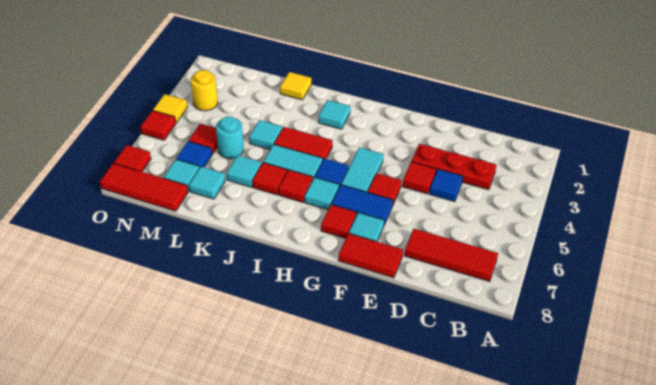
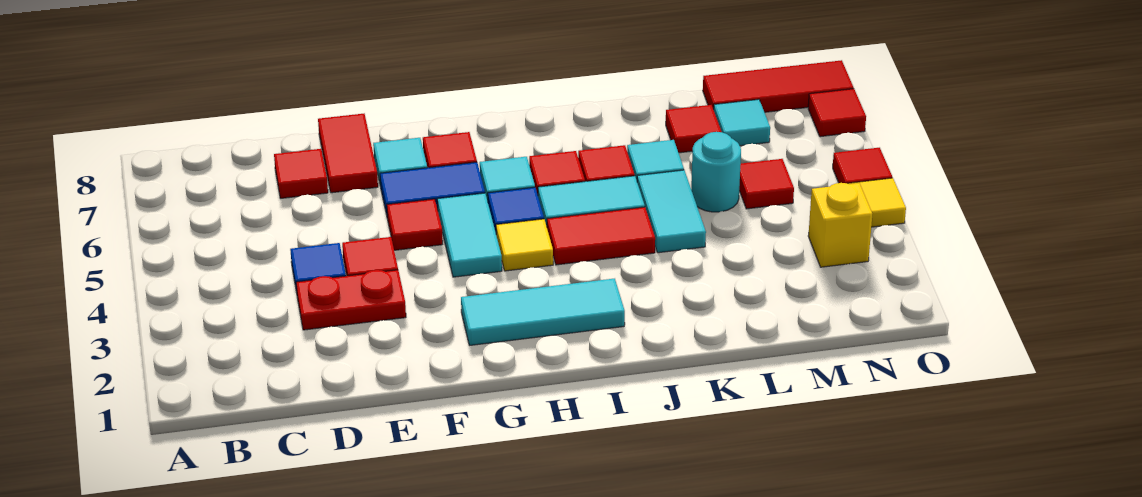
red tile B7:D7 level 1 -> red tile D7 level 1
red plate C3:E3 level 1 -> red plate D3:E3 level 1
red tile E8:F8 level 1 -> red tile E7:E8 level 1
cyan tile I2 level 1 -> cyan tile G2:I2 level 1
yellow tile K1 level 1 -> yellow tile H4 level 1
cyan tile K4 level 1 -> cyan tile K4:K5 level 1
cyan tile L7 level 1 -> red tile L7 level 1
blue tile M6 level 1 -> none
yellow round brick N3 level 1 -> yellow brick N3 level 1

